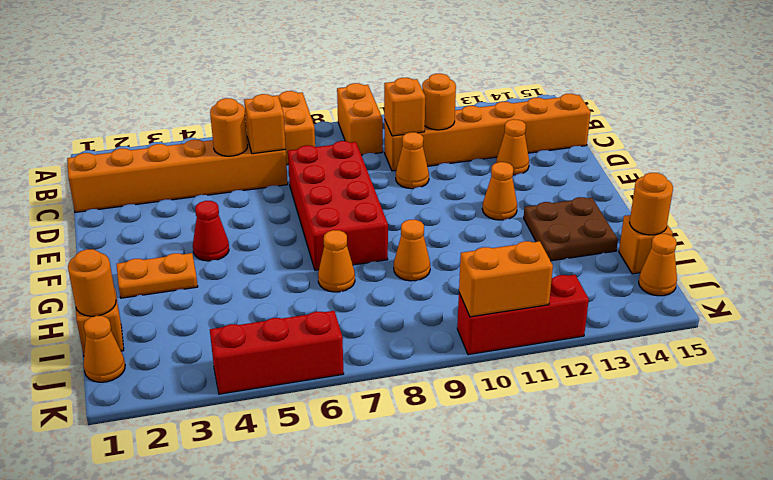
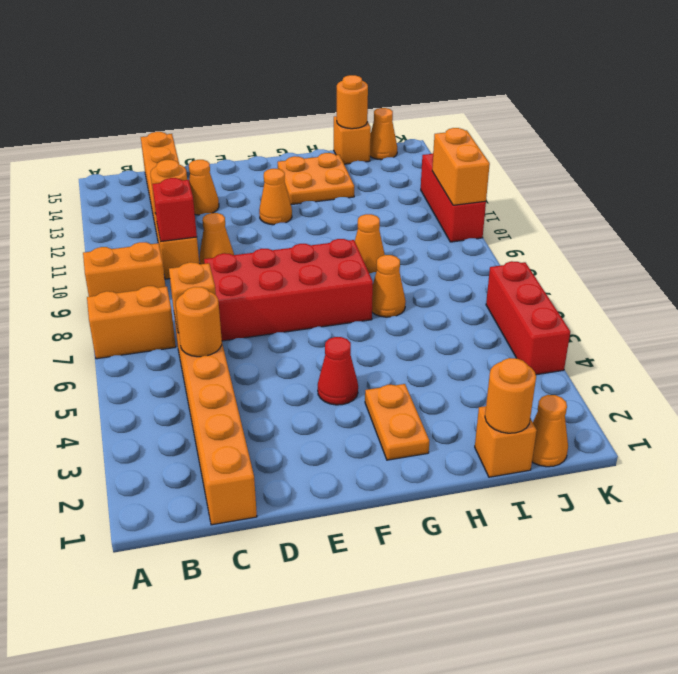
orange brick C10 level 2 -> red brick C10 level 2
brown plate G13:H14 level 1 -> orange plate G13:H14 level 1

